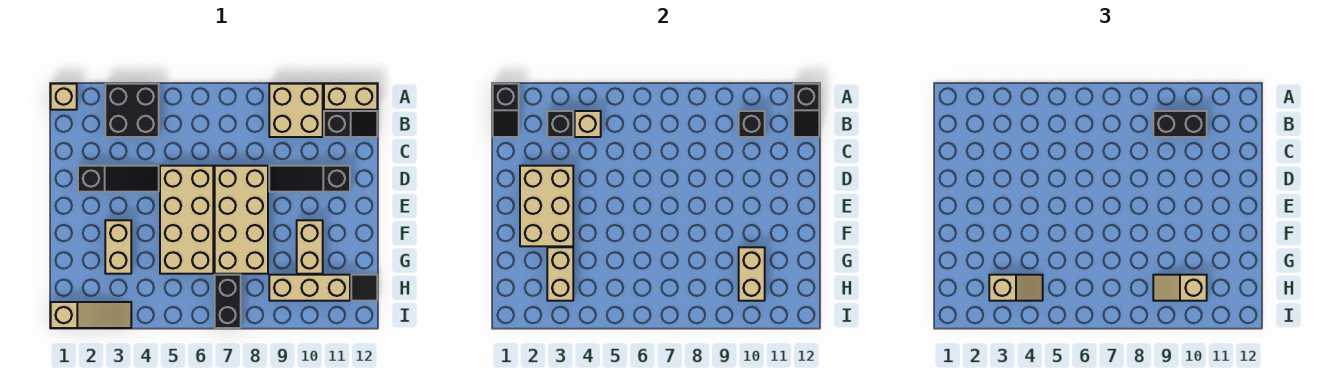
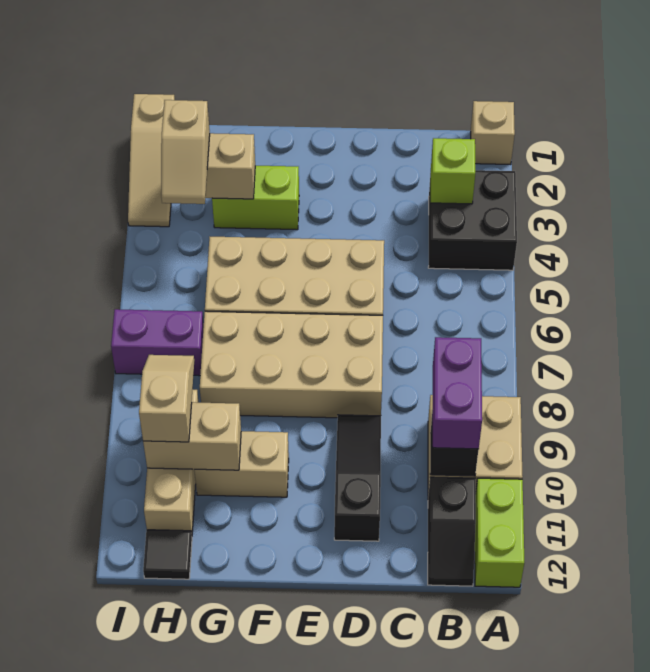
black slope A1:B1 level 2 top A -> none
tan brick A11:A12 level 1 -> lime brick A11:A12 level 1
black slope A12:B12 level 2 top A -> none
black brick B3 level 2 -> lime brick B3 level 2
tan brick B4 level 2 -> none
black brick B9:B10 level 3 -> purple brick B9:B10 level 3
black slope D2:D4 level 1 top 2 -> none
tan brick D2:F3 level 2 -> none
tan brick F3:G3 level 1 -> lime brick F3:G3 level 1
black brick H7:I7 level 1 -> purple brick H7:I7 level 1

